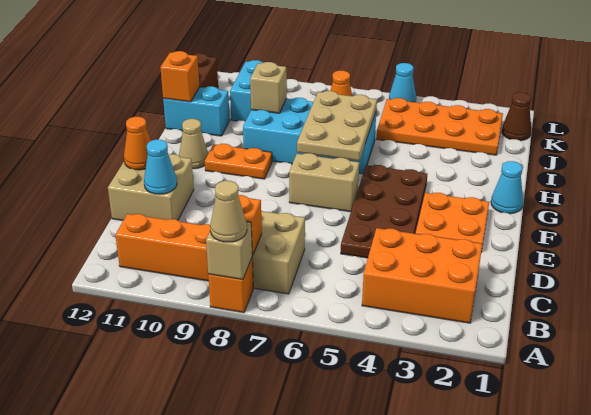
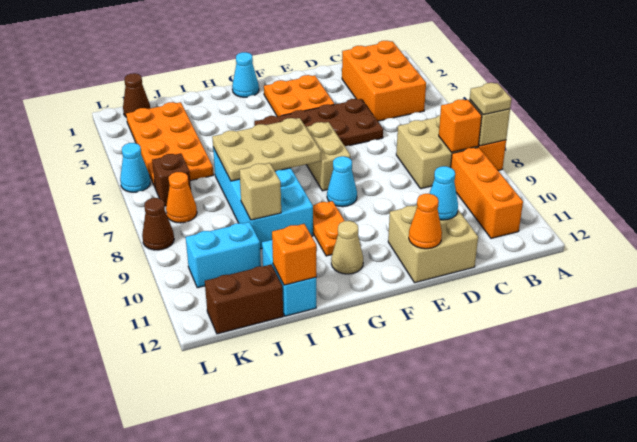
tan cone A8 level 3 -> tan plate A8 level 3
none -> cyan cone F8 level 1
none -> brown brick K6 level 1
none -> brown cone L8 level 1

